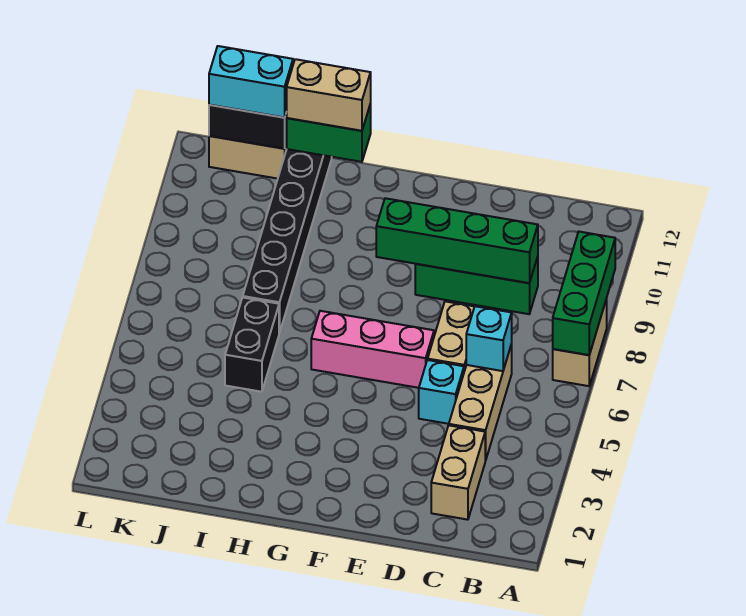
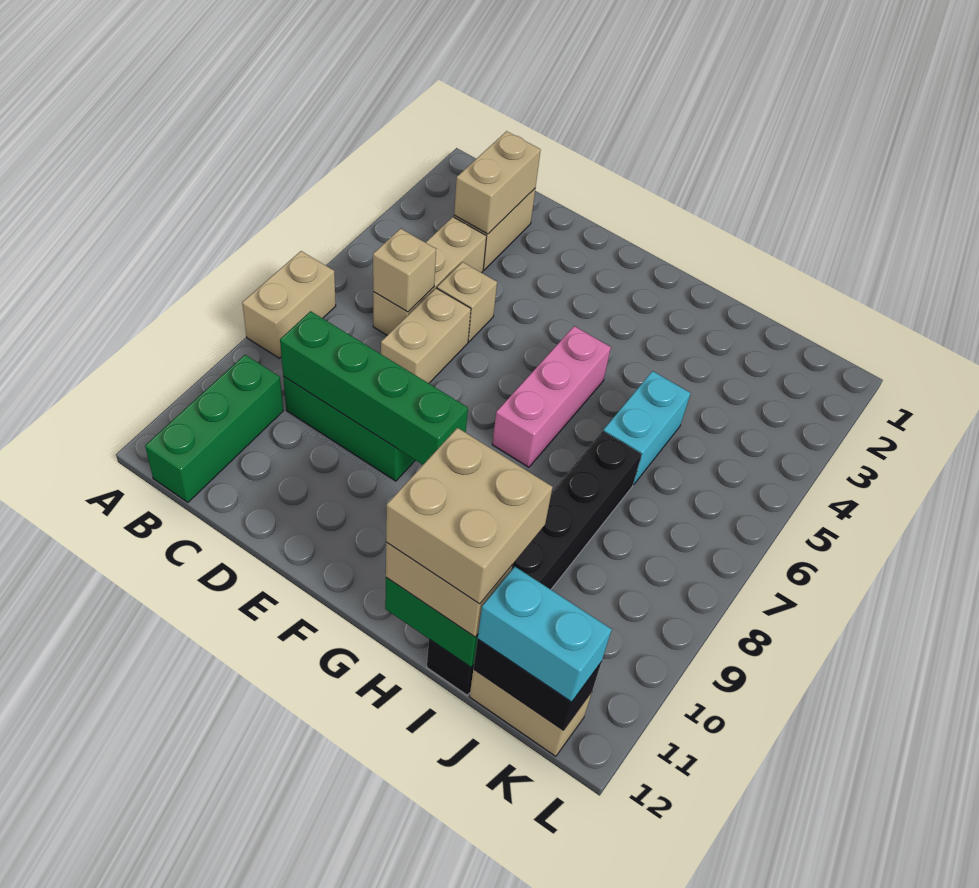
green brick A7:A9 level 2 -> green brick B10:B12 level 1
none -> tan brick C2:C3 level 2
cyan brick C6 level 2 -> tan brick C6 level 2
cyan brick D5 level 1 -> tan brick D5 level 1
pink brick E6:G6 level 1 -> pink brick G5:G7 level 1
none -> tan brick H11:I12 level 4
black brick I5:I6 level 1 -> cyan brick I5:I6 level 1

